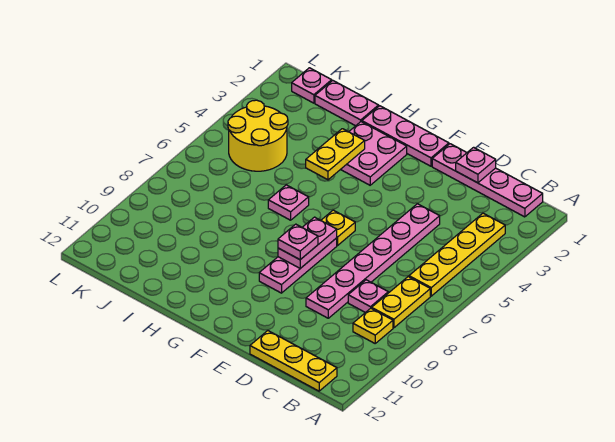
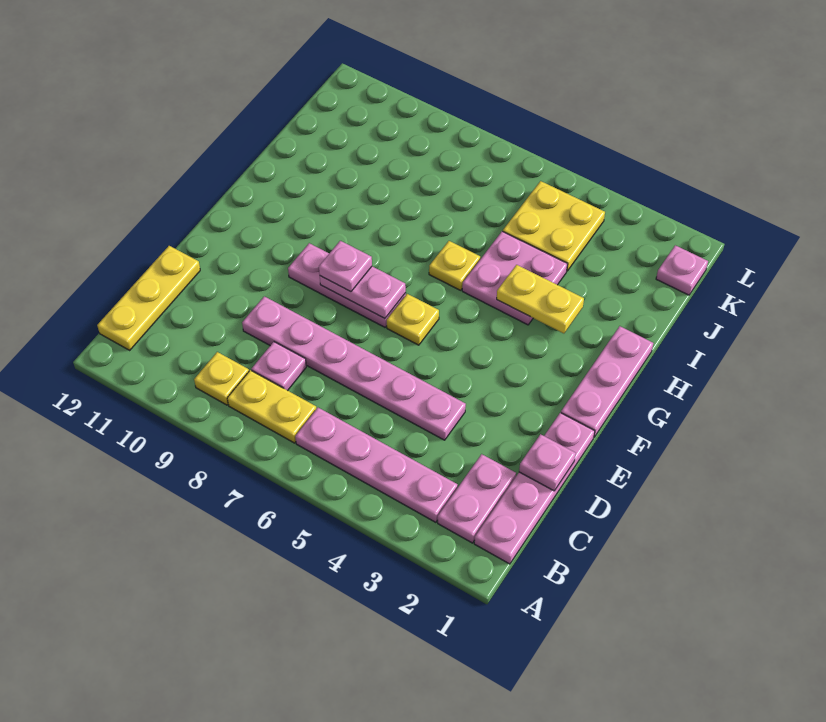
yellow plate B3:B6 level 1 -> pink plate B3:B6 level 1
pink plate G2:H3 level 1 -> pink plate H4:I5 level 1
pink plate H6 level 1 -> yellow plate H6 level 1
pink plate I1:J1 level 1 -> pink plate B2:C2 level 1
yellow round brick J4:K5 level 1 -> yellow plate J4:K5 level 1

